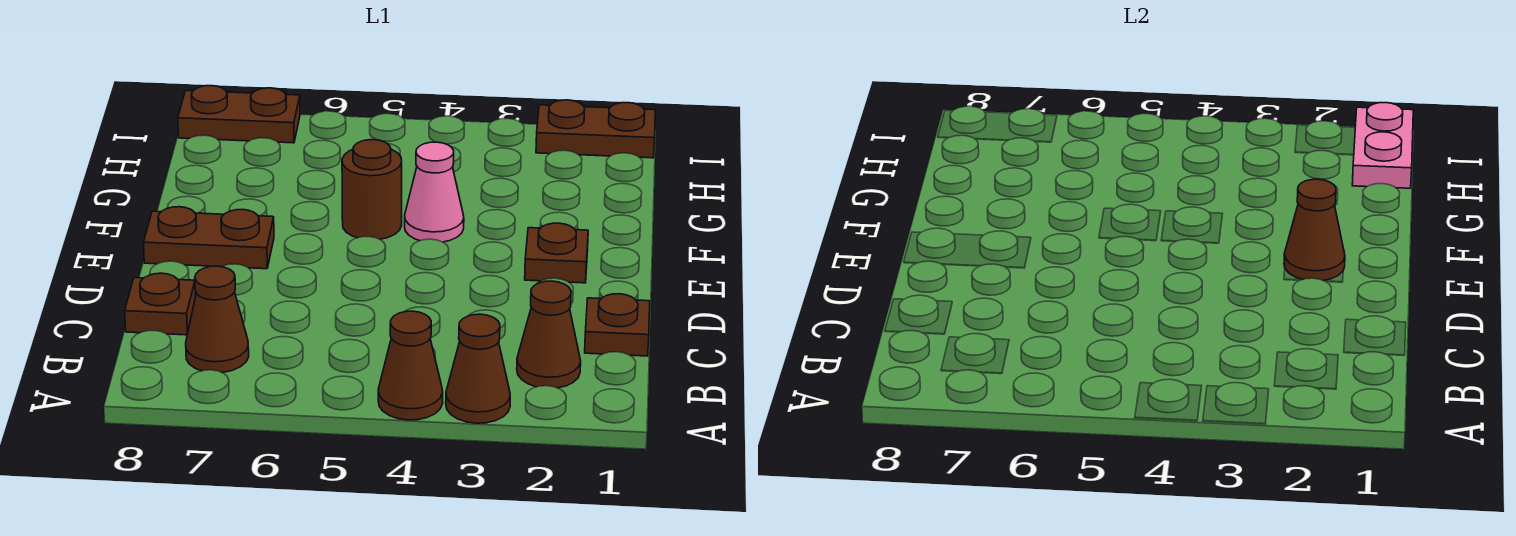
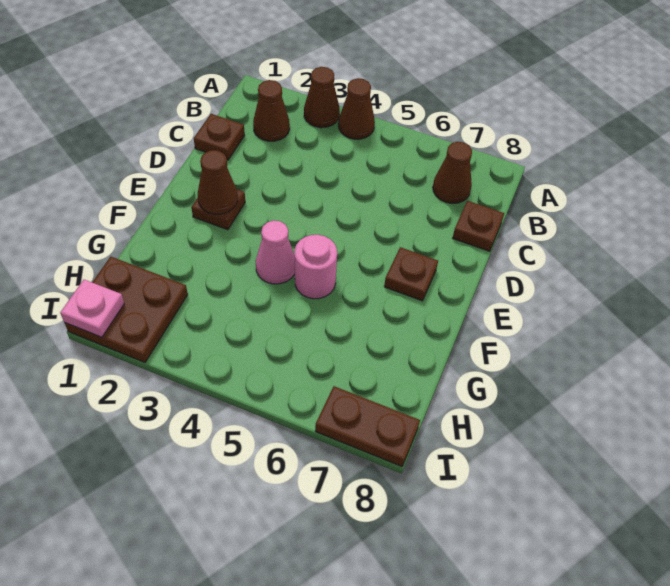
brown plate E7:E8 level 1 -> brown plate E7 level 1
brown round brick F5 level 1 -> pink round brick F5 level 1
pink plate H1:I1 level 2 -> pink plate I1 level 2
brown plate I1:I2 level 1 -> brown plate H1:I2 level 1

